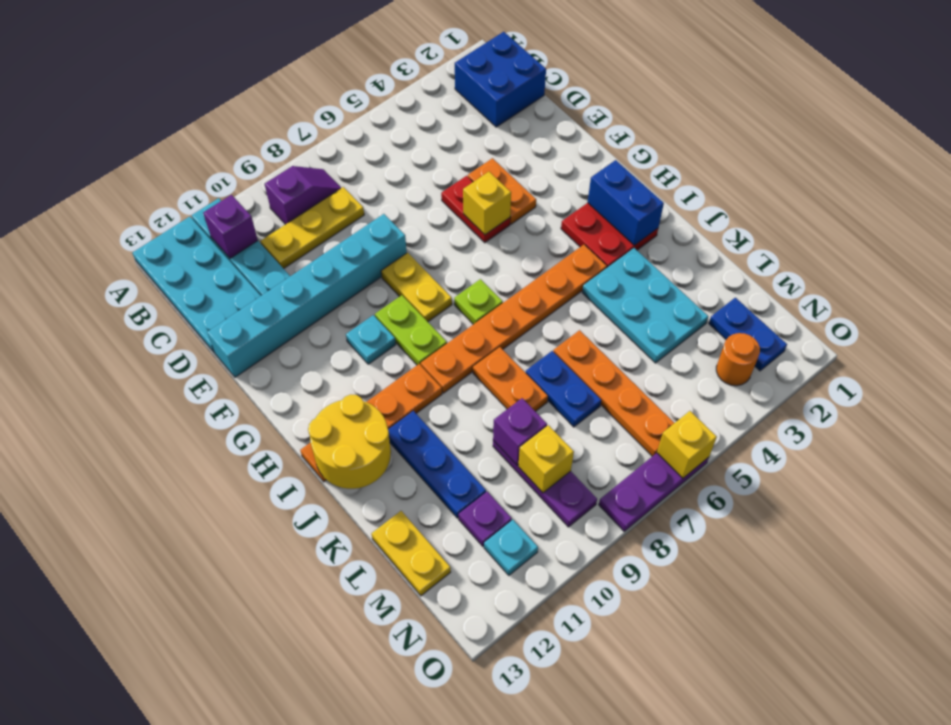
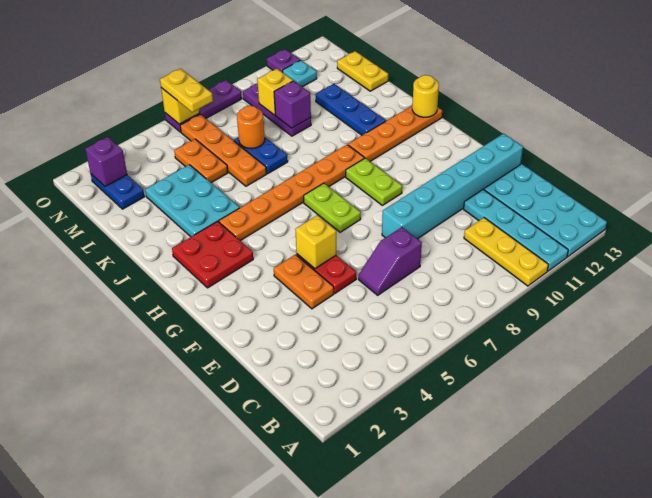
blue brick B1:C2 level 1 -> none
purple slope B8:B9 level 1 top 9 -> purple slope D6:D7 level 1 top 7
purple brick B11 level 2 -> purple brick N2 level 2
yellow plate C8:C10 level 1 -> yellow plate A10:C10 level 1
yellow plate F8:G8 level 1 -> yellow plate N6:O6 level 3
cyan plate G10 level 1 -> none
blue brick H2:I2 level 2 -> none
lime plate H7 level 1 -> lime plate G7:H7 level 1
yellow round brick I12:J13 level 2 -> yellow round brick I13 level 2
orange plate J8:K8 level 1 -> orange plate L5:M5 level 1
purple plate M11 level 1 -> purple plate O11 level 1
orange round brick N3 level 1 -> orange round brick L7 level 2

